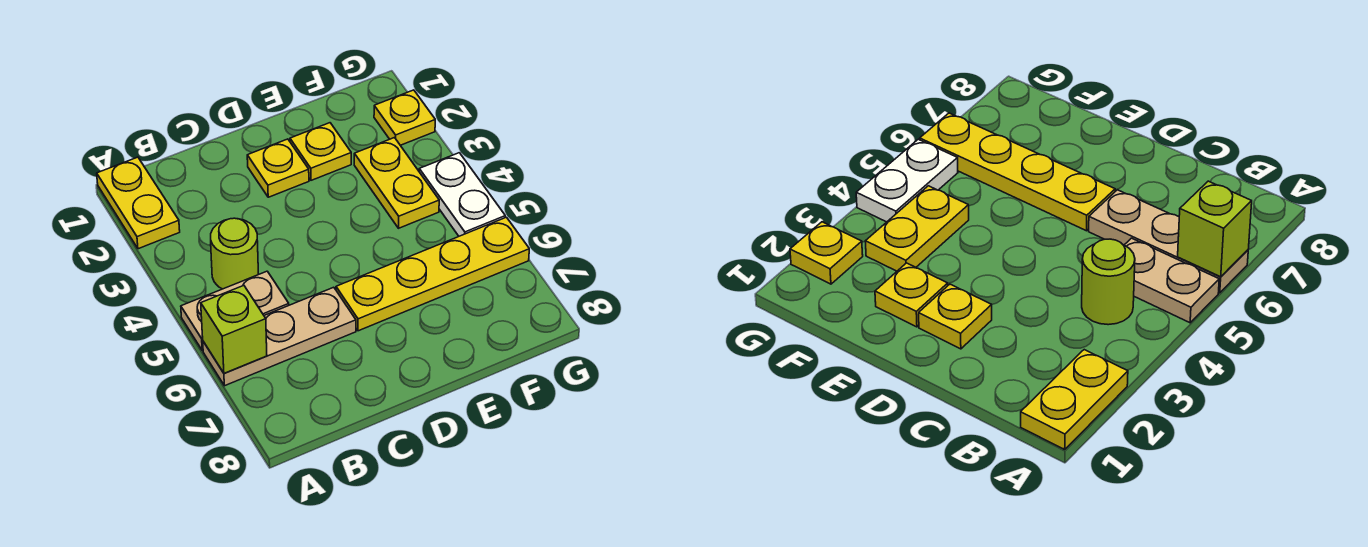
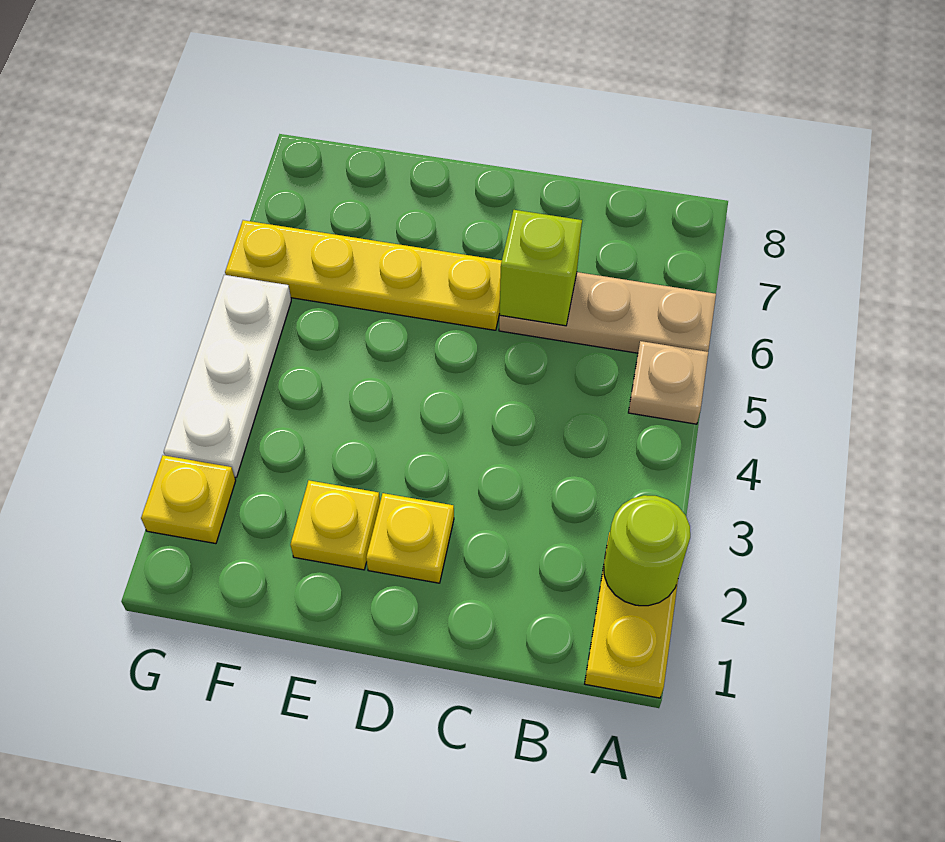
tan plate A5:B5 level 1 -> tan plate A5 level 1
lime brick A6 level 2 -> lime brick C6 level 2
lime round brick B4 level 1 -> lime round brick A2 level 2
yellow plate F3:F4 level 1 -> none
white plate G4:G5 level 1 -> white plate G3:G5 level 1

